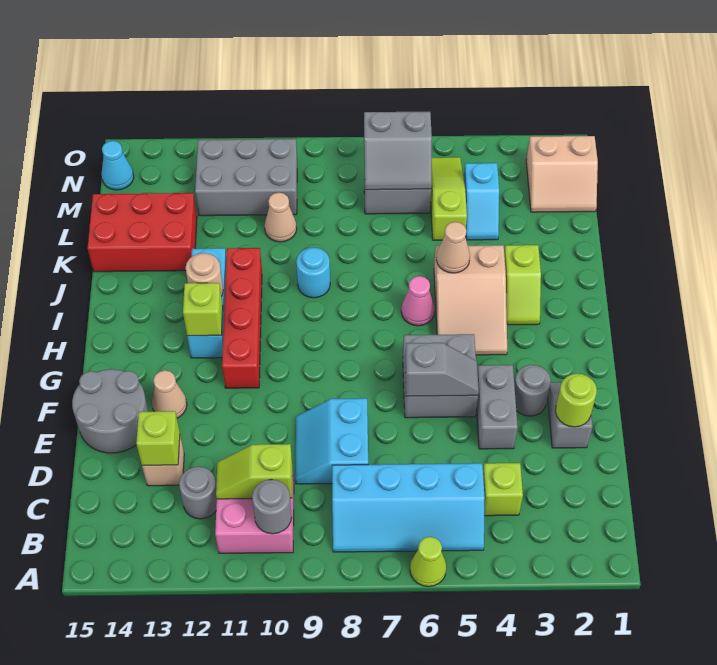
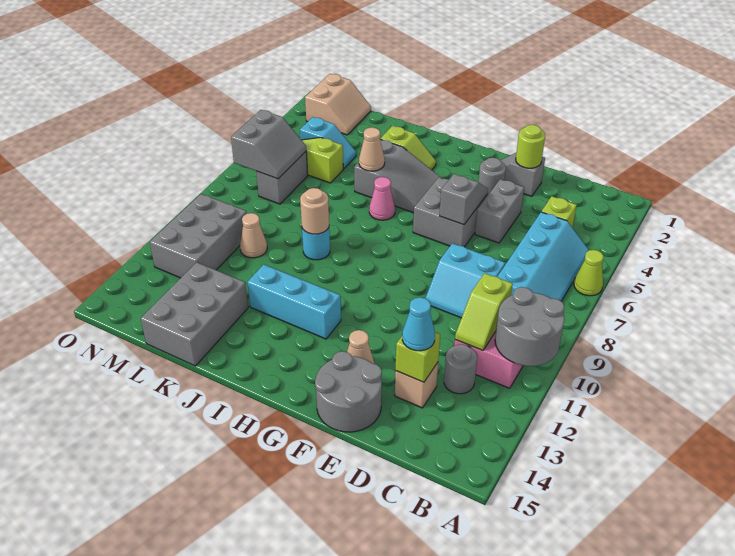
grey round brick B10 level 2 -> grey round brick A10:B11 level 2
grey brick E4:F4 level 1 -> grey brick E4:E5 level 1
red brick G11:J11 level 1 -> none
tan slope H4:J5 level 1 top J -> grey slope H4:J5 level 1 top J
lime brick H12 level 2 -> none
tan round brick I12 level 2 -> tan round brick J9 level 2
red brick K13:L15 level 1 -> grey brick K13:L15 level 1
cyan cone N15 level 1 -> cyan cone D13 level 3

